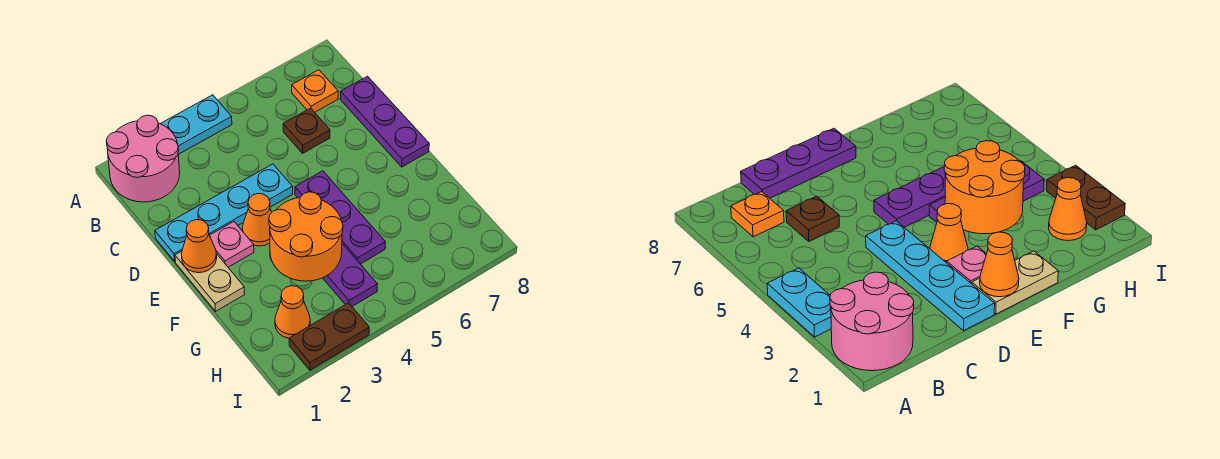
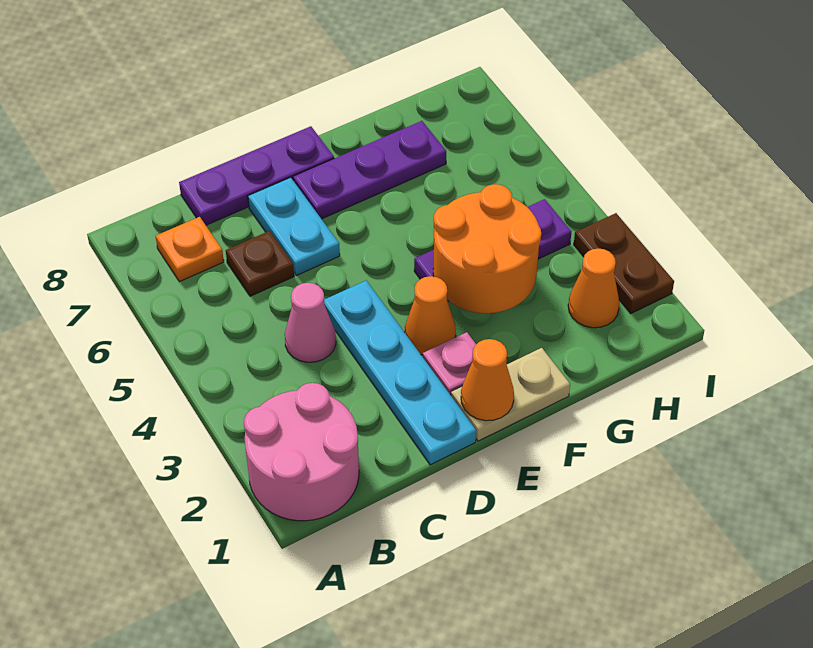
cyan plate A3:A4 level 1 -> cyan plate D6:D7 level 1
none -> pink cone C4 level 1
purple plate E5:G5 level 1 -> purple plate E7:G7 level 1

